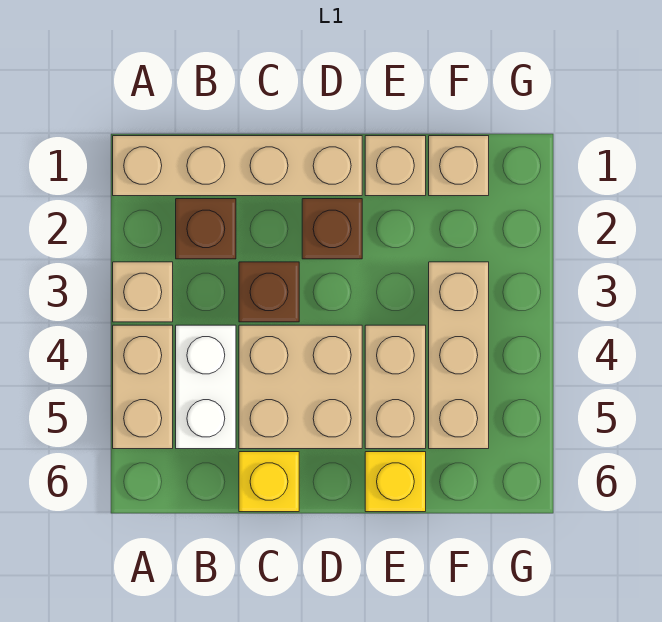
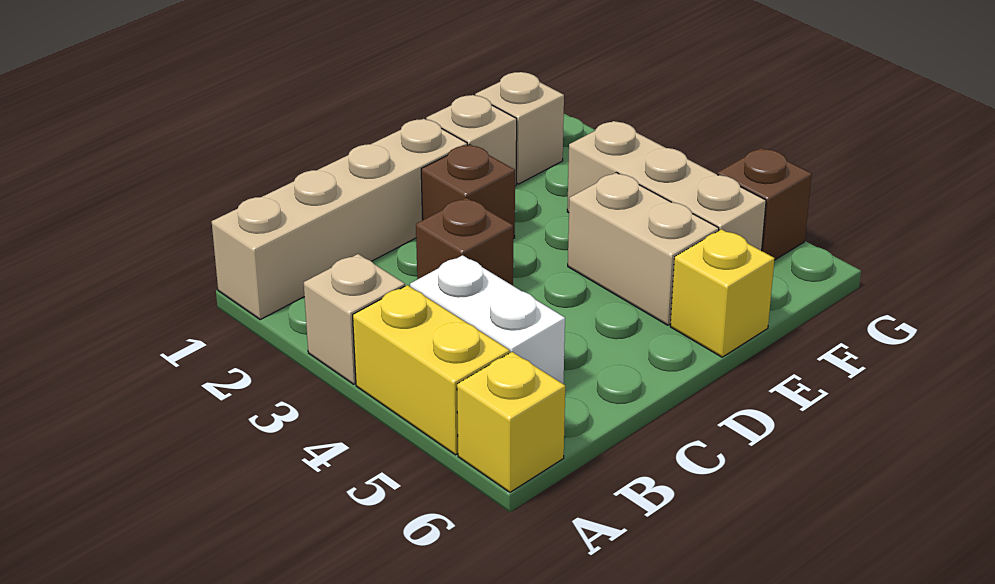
tan brick A4:A5 level 1 -> yellow brick A4:A5 level 1
brown brick B2 level 1 -> brown brick G5 level 1
tan brick C4:D5 level 1 -> none
yellow brick C6 level 1 -> yellow brick A6 level 1

